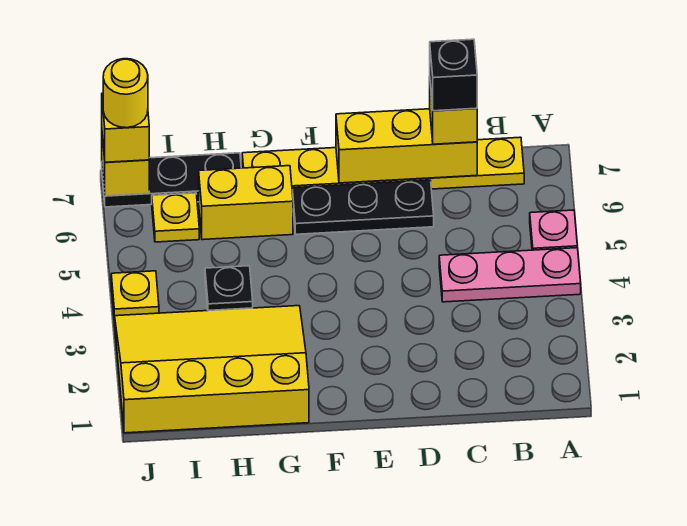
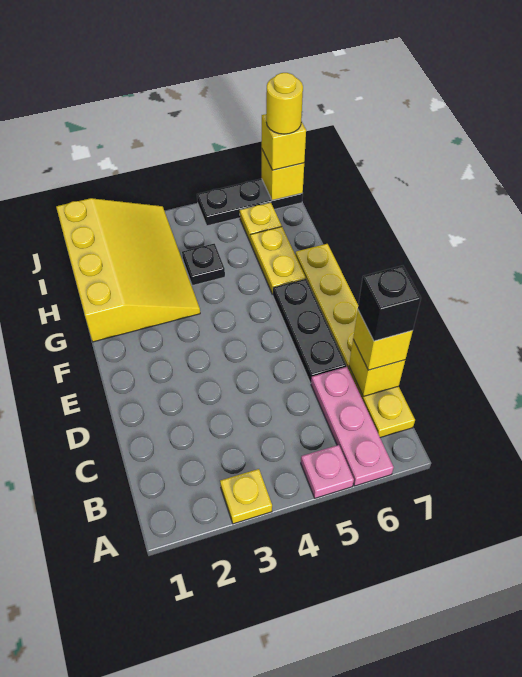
pink plate A4:C4 level 1 -> pink plate A6:C6 level 1
yellow brick C7:E7 level 2 -> yellow brick C7 level 2
yellow brick G6:H6 level 1 -> yellow plate G6:H6 level 1
black plate H7:J7 level 1 -> black plate J5:J7 level 1
yellow plate J4 level 1 -> yellow plate A3 level 1

